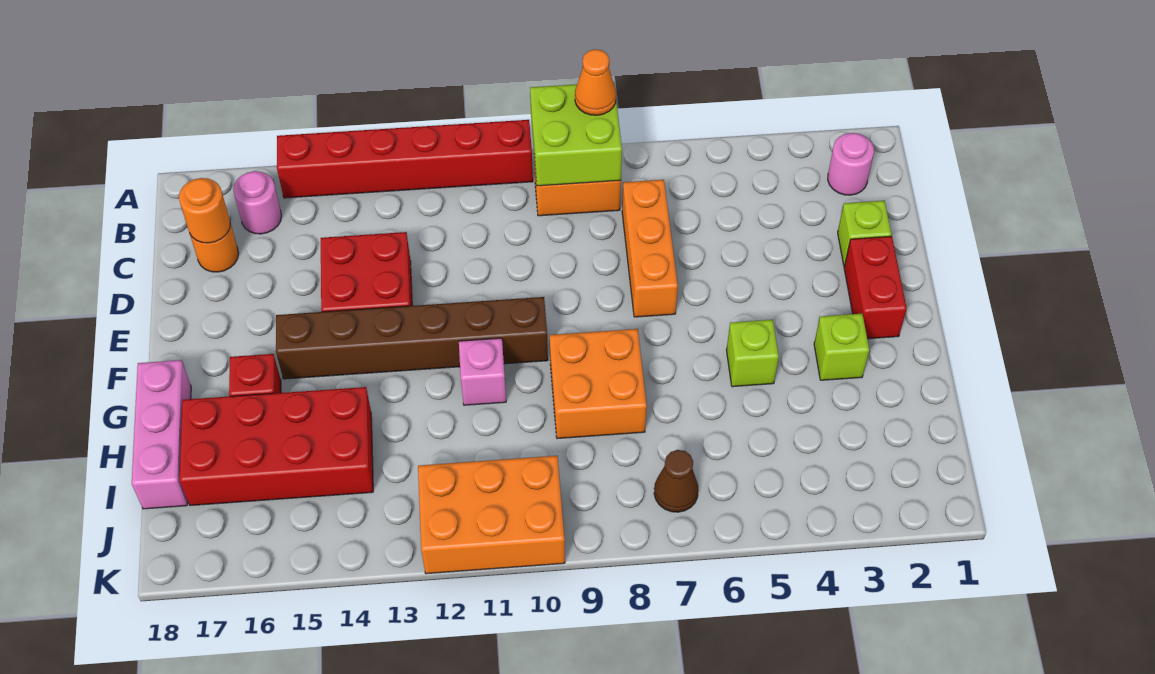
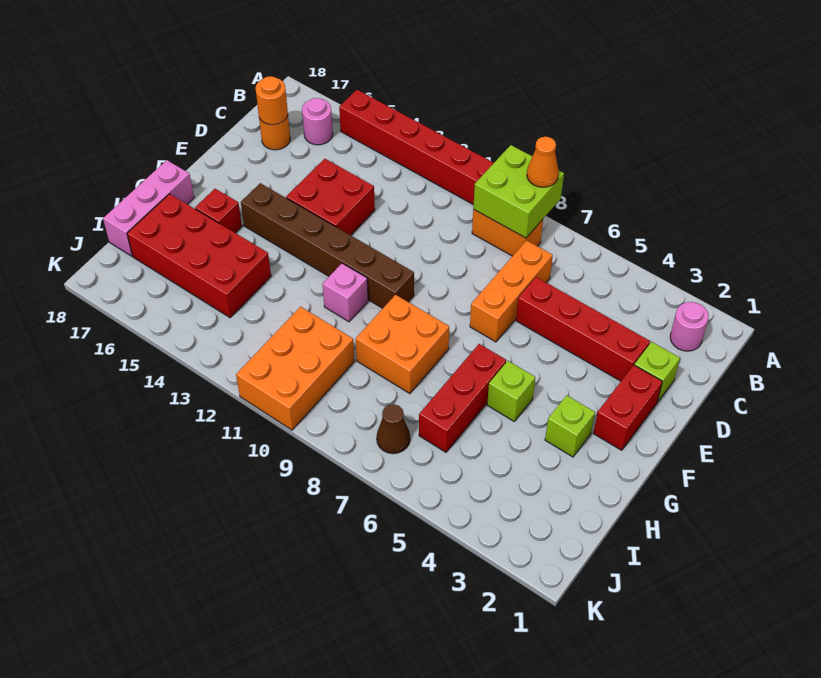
none -> red brick D3:D6 level 1
none -> red brick G6:I6 level 1
orange brick J10:K12 level 1 -> orange brick I10:K11 level 1

